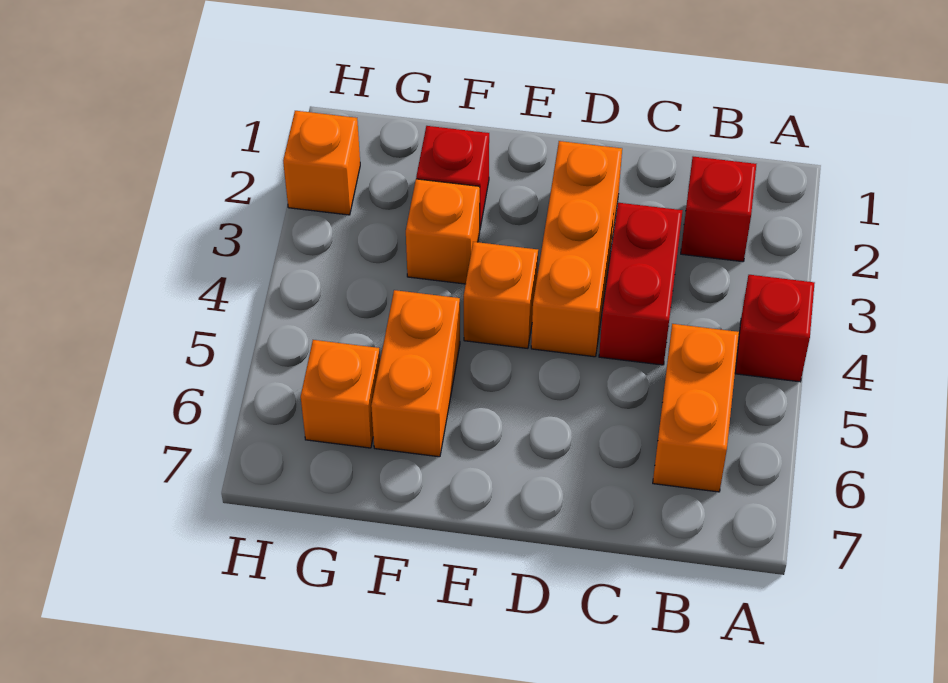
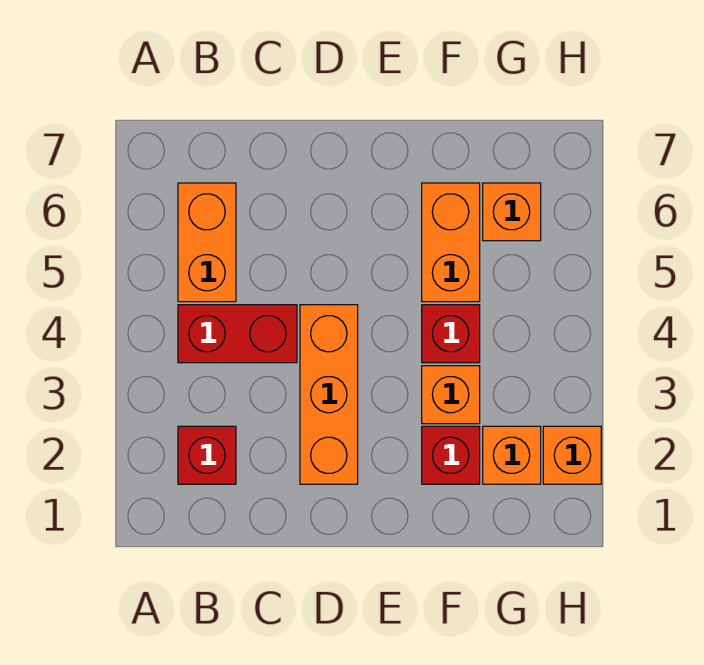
red brick A4 level 1 -> red brick F4 level 1
red brick C3:C4 level 1 -> red brick B4:C4 level 1
orange brick E4 level 1 -> orange brick G2 level 1

